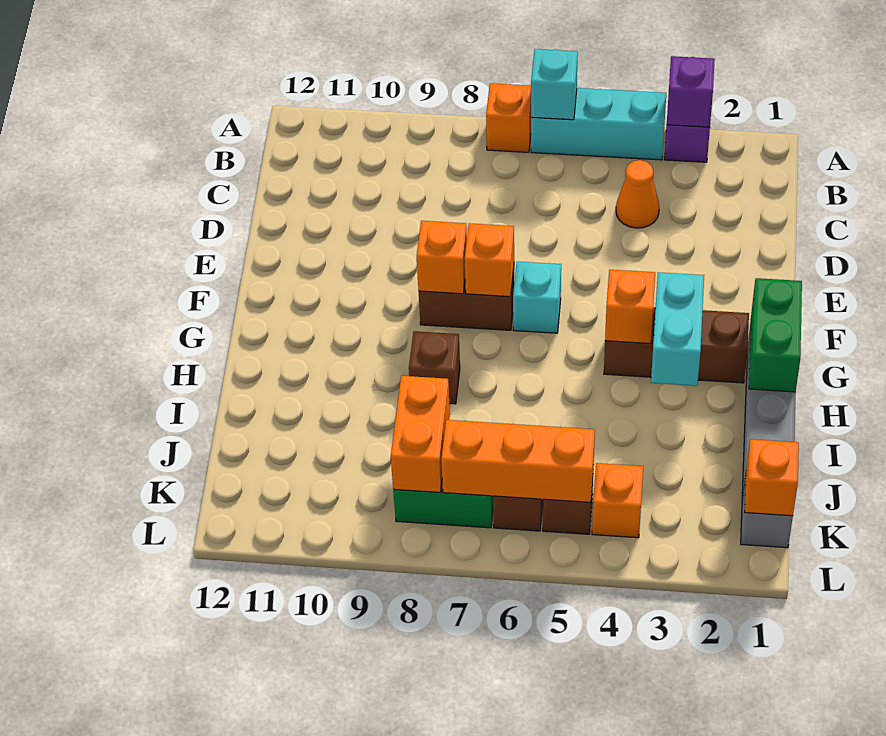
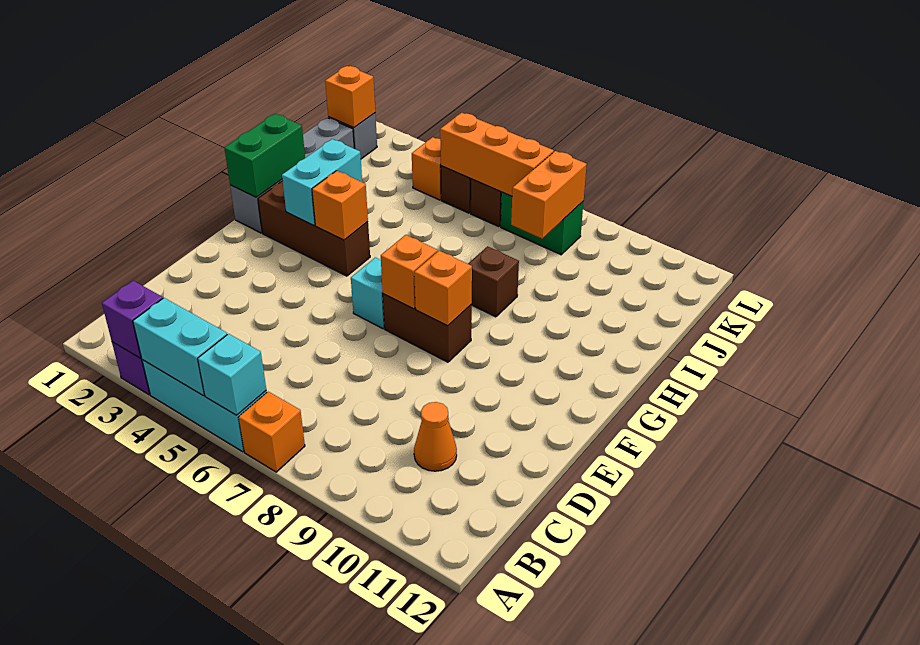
none -> cyan brick A4:A5 level 2
orange cone C4 level 1 -> orange cone C10 level 1

